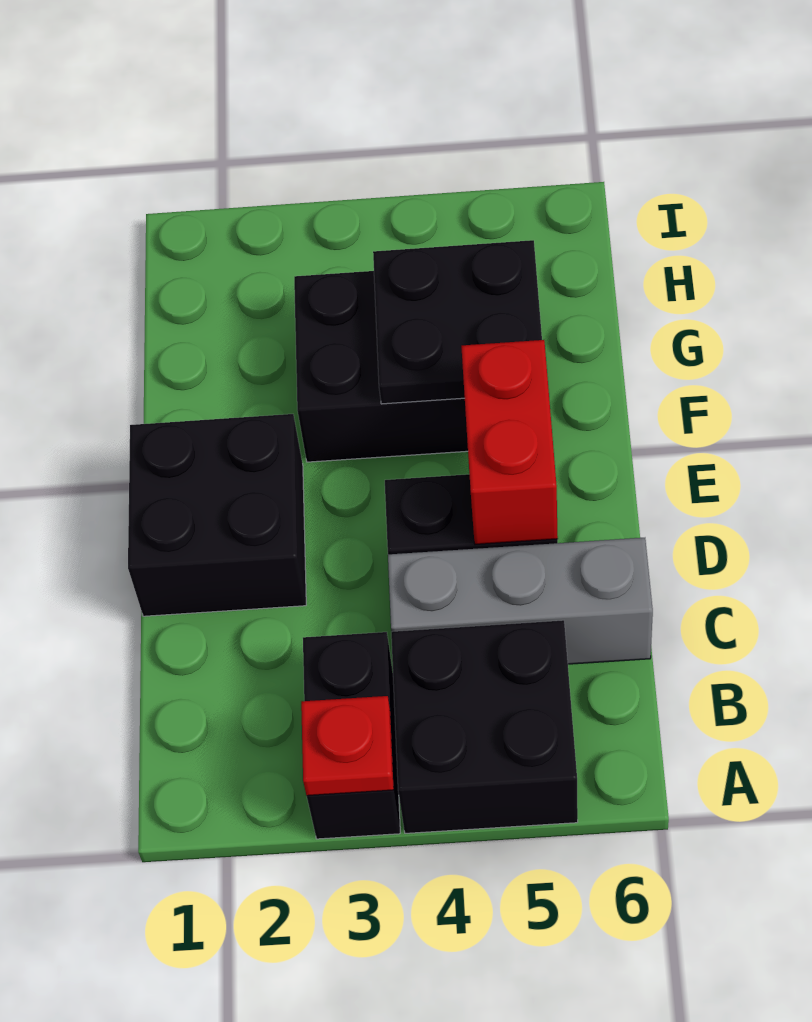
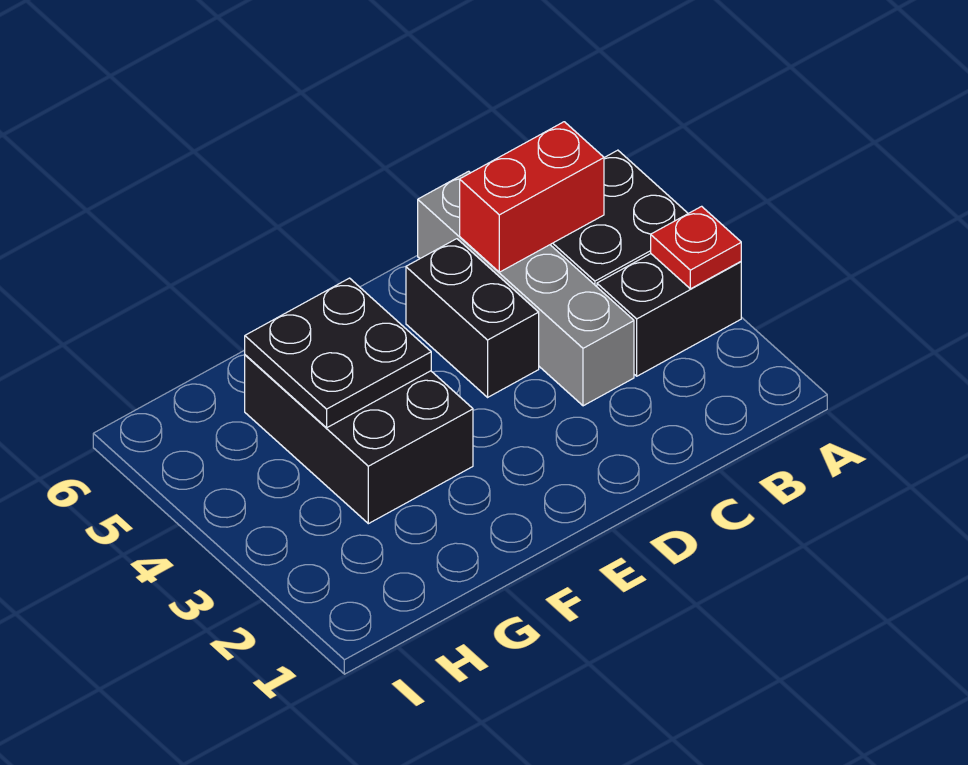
grey brick C4:C6 level 1 -> grey brick C3:C6 level 1
black brick D1:E2 level 1 -> none
red brick D5:E5 level 2 -> red brick B5:C5 level 2

